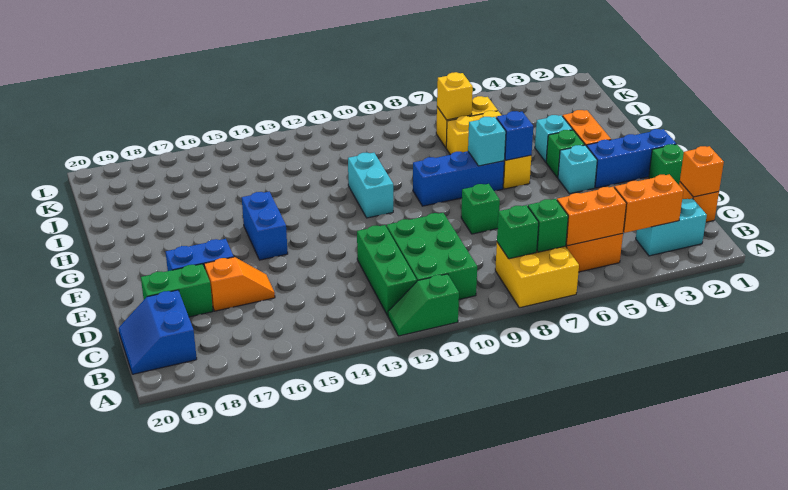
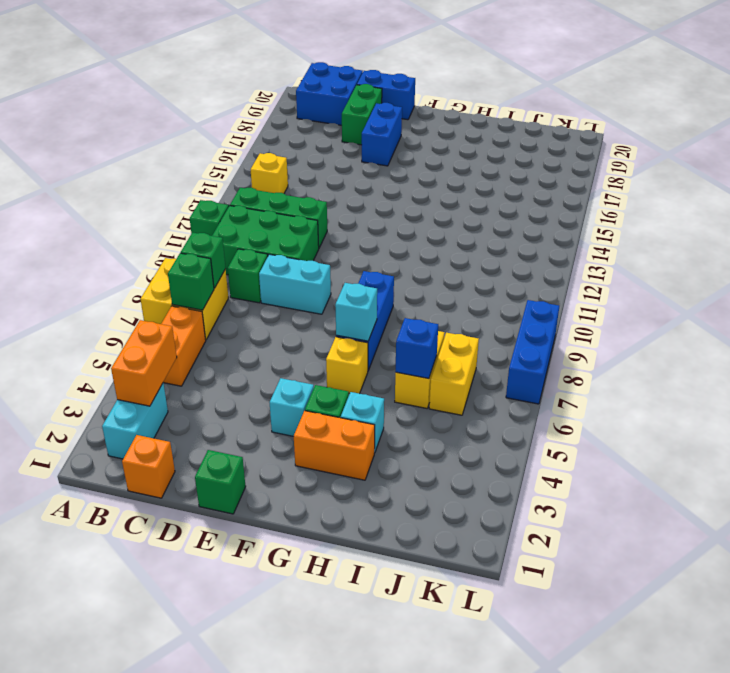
orange brick B5:B6 level 2 -> none
blue slope B19:C20 level 1 top 19 -> blue brick B19:C20 level 1
orange brick C1 level 2 -> none
orange slope D16:D17 level 1 top 17 -> none
green brick E8 level 1 -> green brick C9 level 1
blue brick F1:F3 level 1 -> blue brick L7:L9 level 1
blue brick F15:G15 level 1 -> blue brick D20:E20 level 1
blue brick G6 level 2 -> blue brick I6 level 2
cyan brick G11:H11 level 1 -> cyan brick D9:E9 level 1
yellow brick J7 level 2 -> yellow brick B14 level 1

